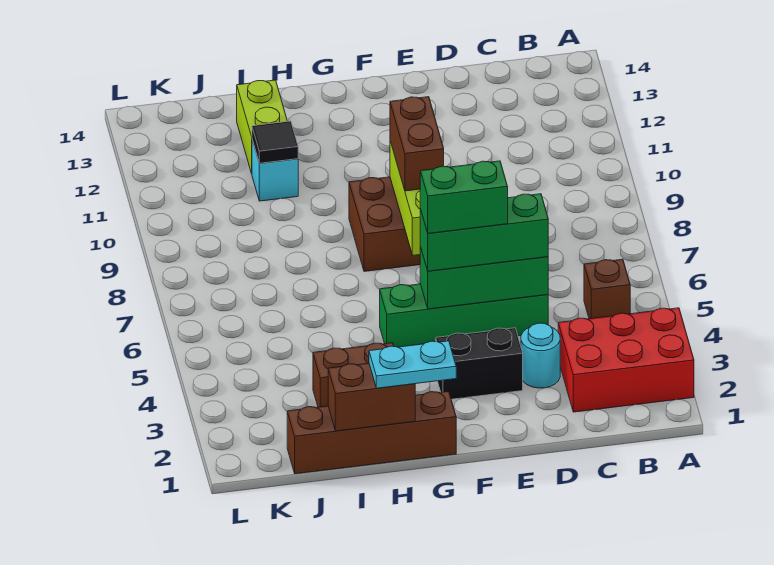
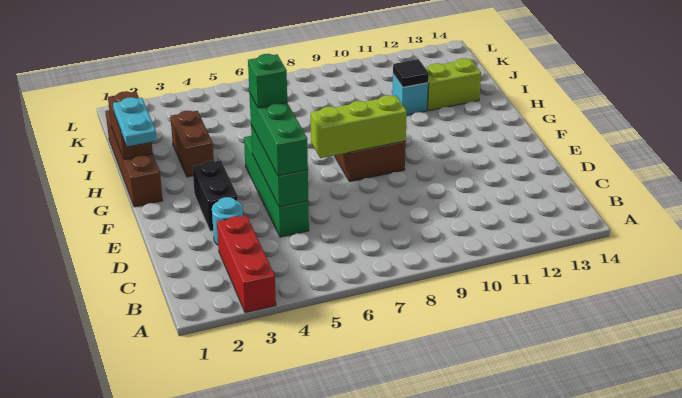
red brick A2:C3 level 1 -> red brick A3:C3 level 1
brown brick B5 level 1 -> none
green brick E5:F5 level 4 -> green brick F5 level 4
brown brick F8:F9 level 3 -> none

